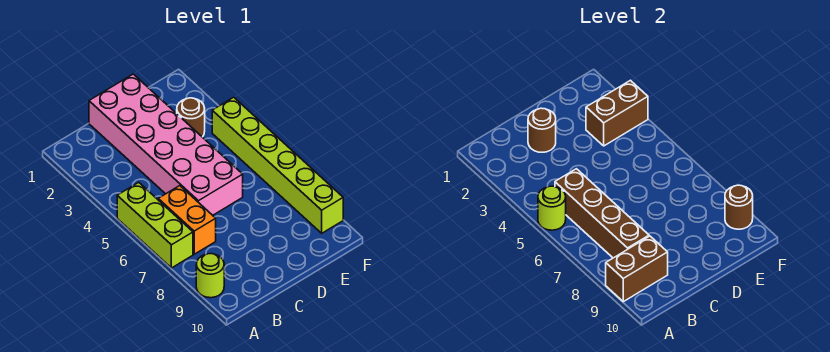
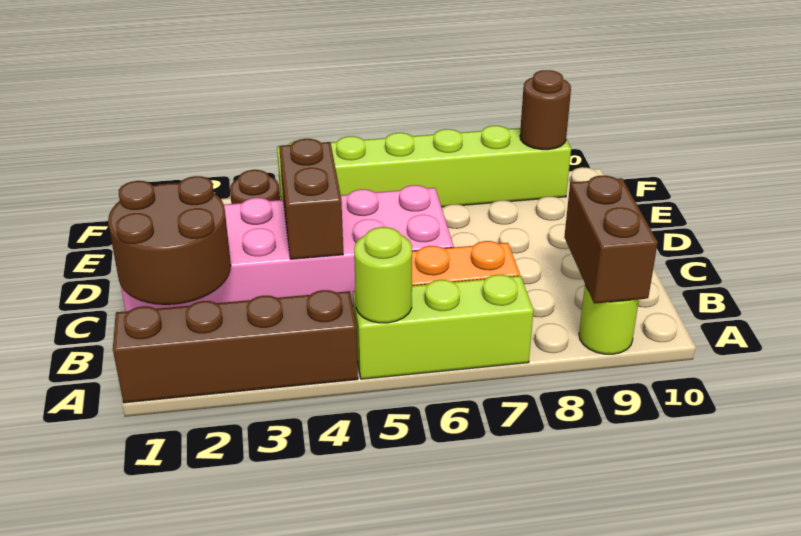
brown brick B5:B8 level 2 -> brown brick A1:A4 level 1
brown round brick C2 level 2 -> brown round brick B1:C2 level 2
brown brick E3:F3 level 2 -> brown brick C4:D4 level 2

